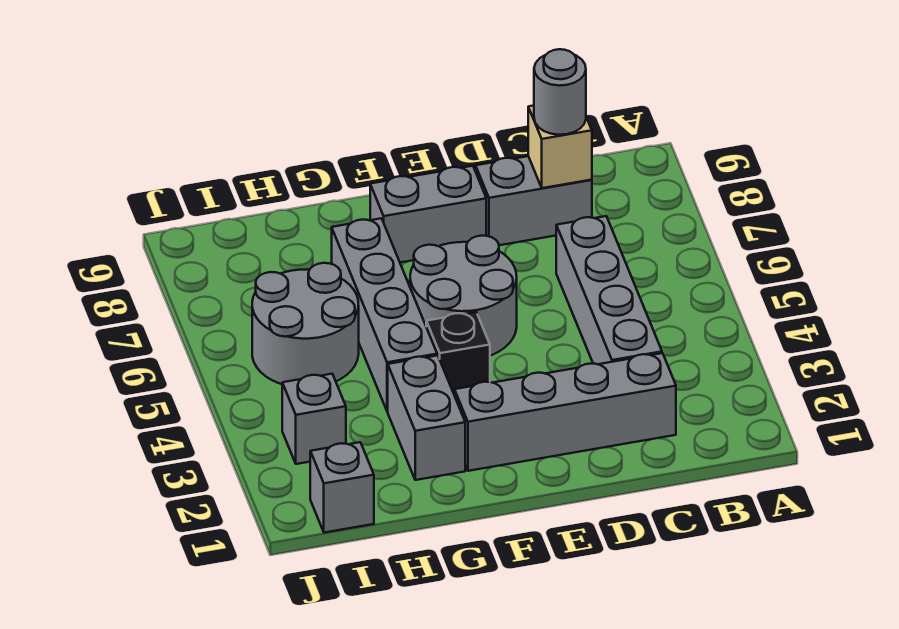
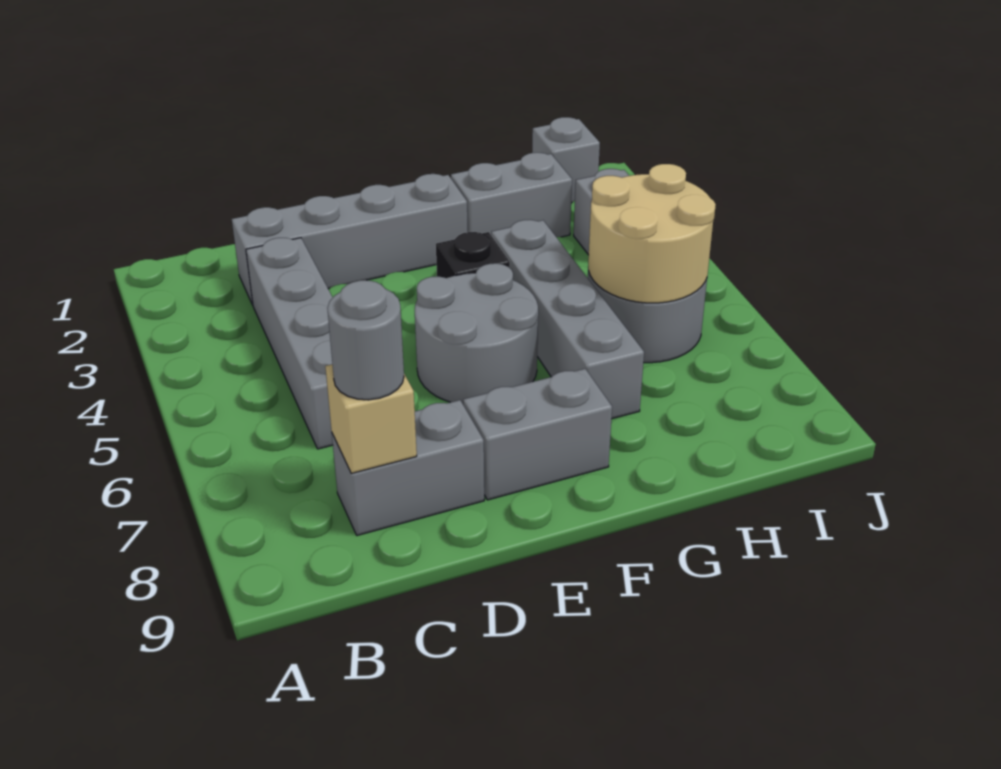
grey brick G2:G3 level 1 -> grey brick G2:H2 level 1
none -> tan round brick H5:I6 level 2

